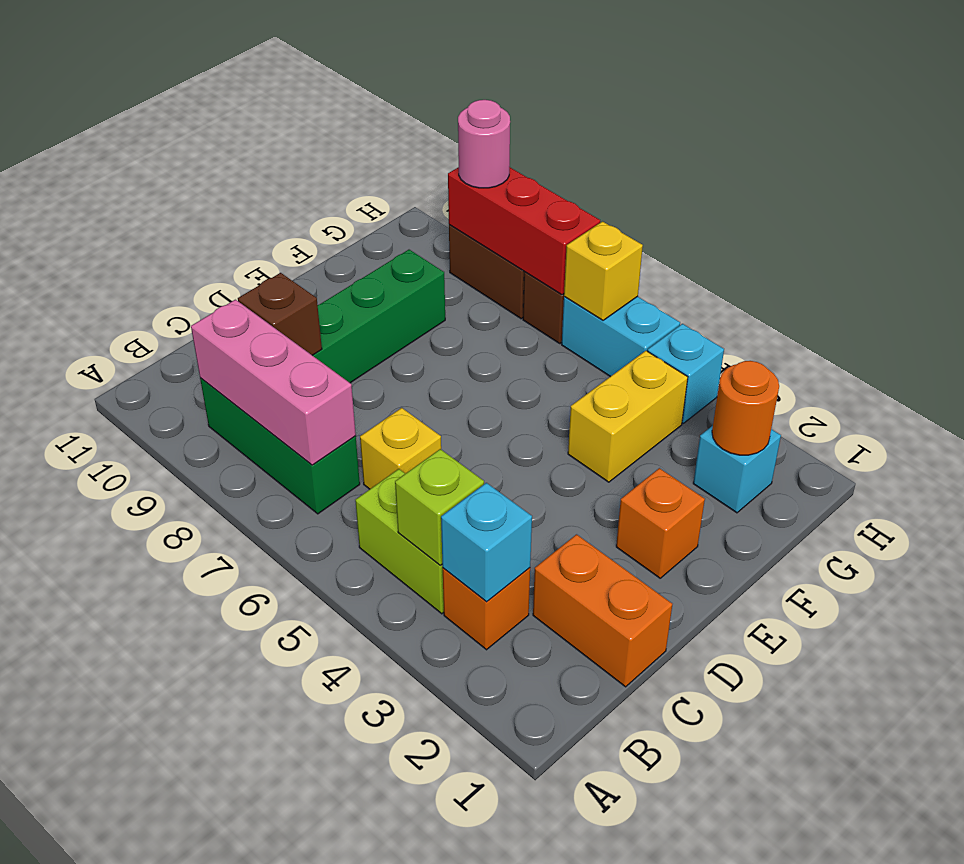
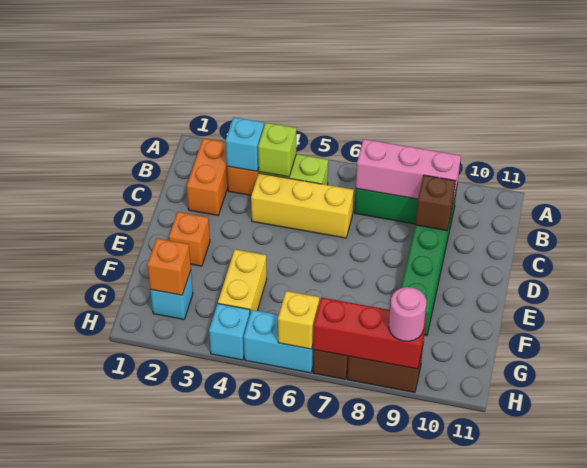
orange brick C1:C2 level 1 -> orange brick B2:C2 level 1
yellow brick C6 level 1 -> yellow brick C4:C6 level 1
orange round brick G2 level 2 -> orange brick G2 level 2

